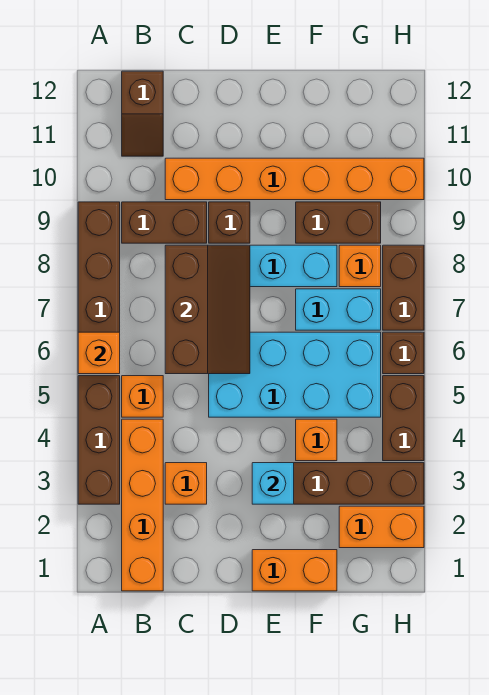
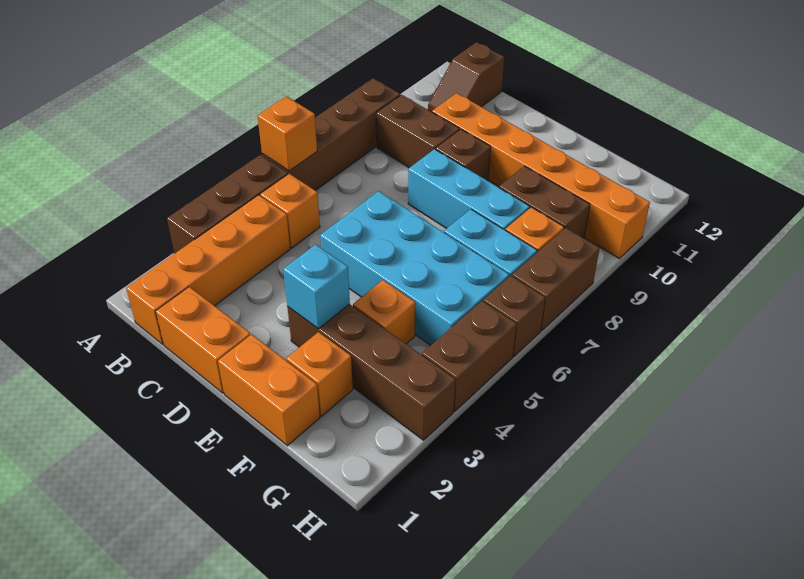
orange brick C3 level 1 -> orange brick F2 level 1
brown slope C6:D8 level 2 top C -> none
orange brick G2:H2 level 1 -> orange brick C1:D1 level 1

